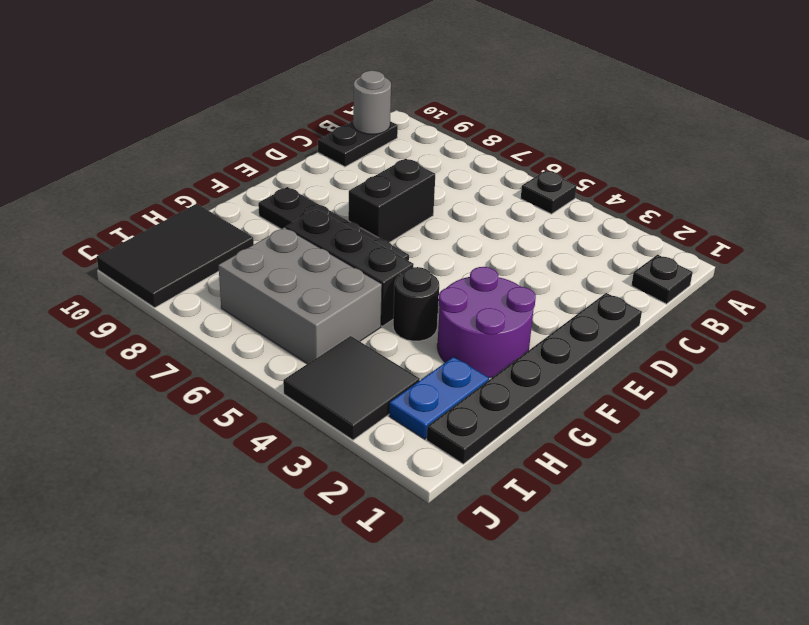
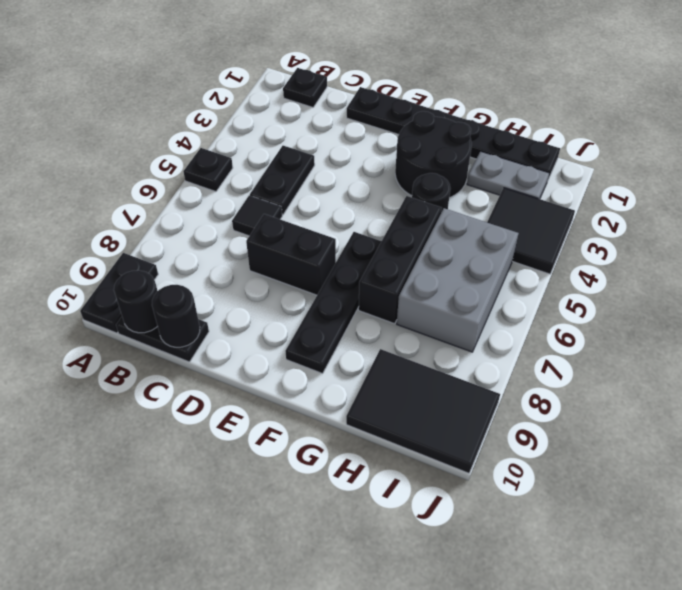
none -> black plate A9:A10 level 1
grey round brick B10 level 2 -> black round brick B10 level 2
none -> black plate C4:C5 level 1
none -> black tile C6 level 1
none -> black round brick C10 level 2
purple round brick F2:G3 level 1 -> black round brick F2:G3 level 1
blue plate H2:I2 level 1 -> grey plate H2:I2 level 1

